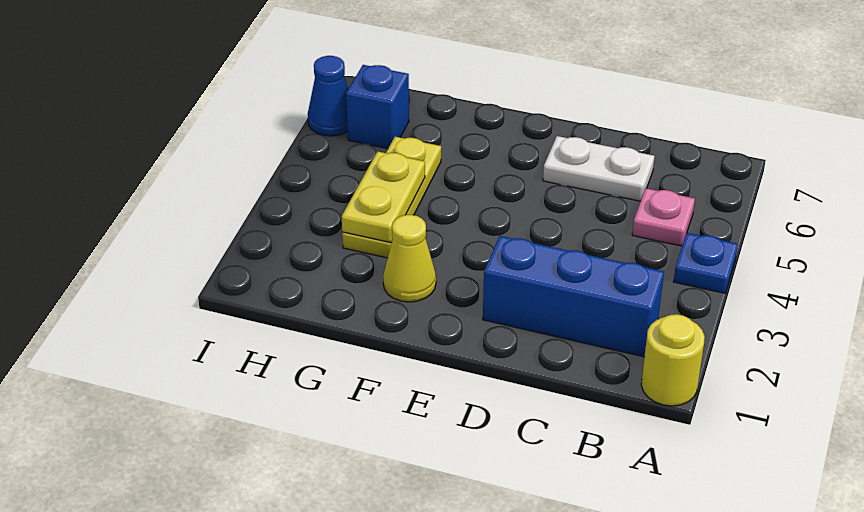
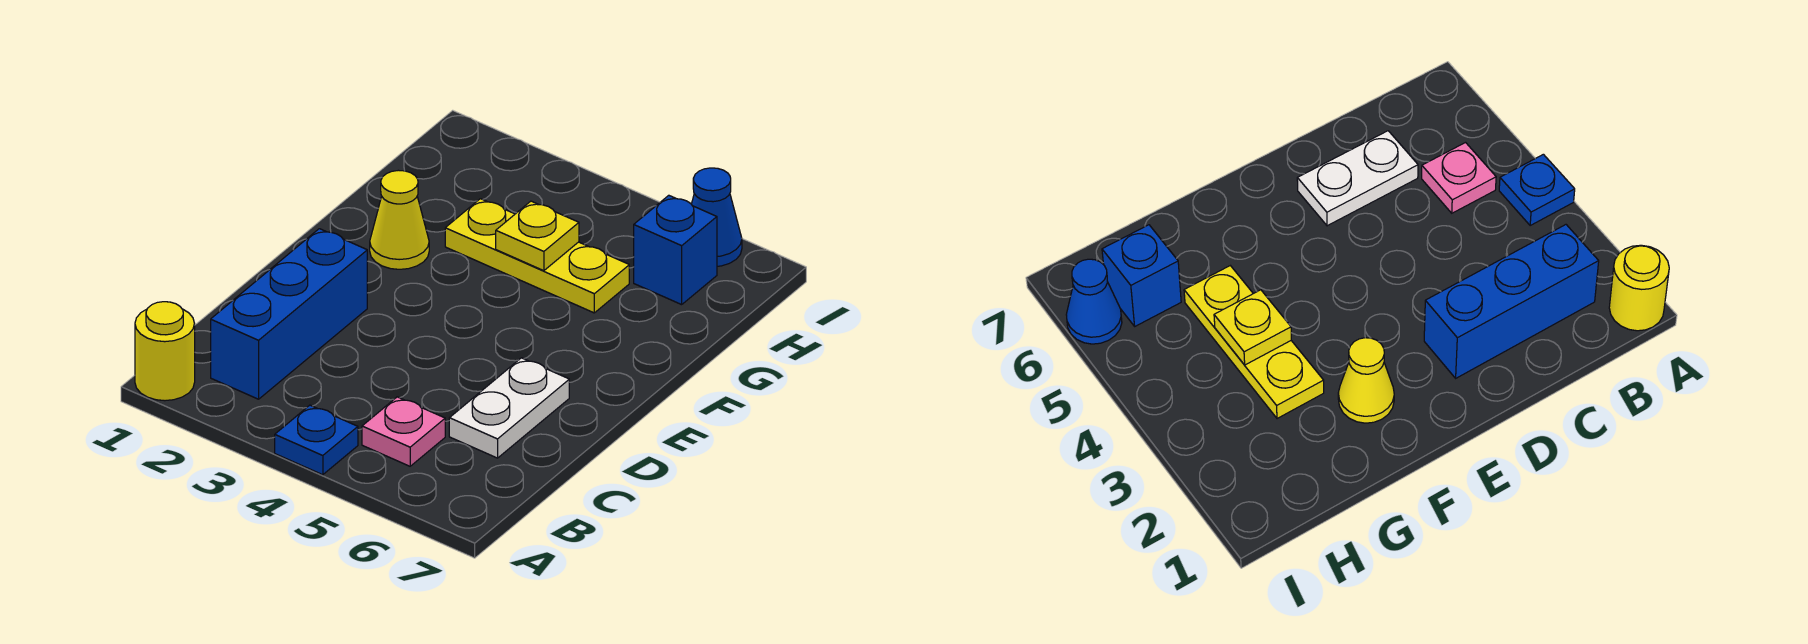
yellow plate G3:G4 level 2 -> yellow plate G4 level 2

